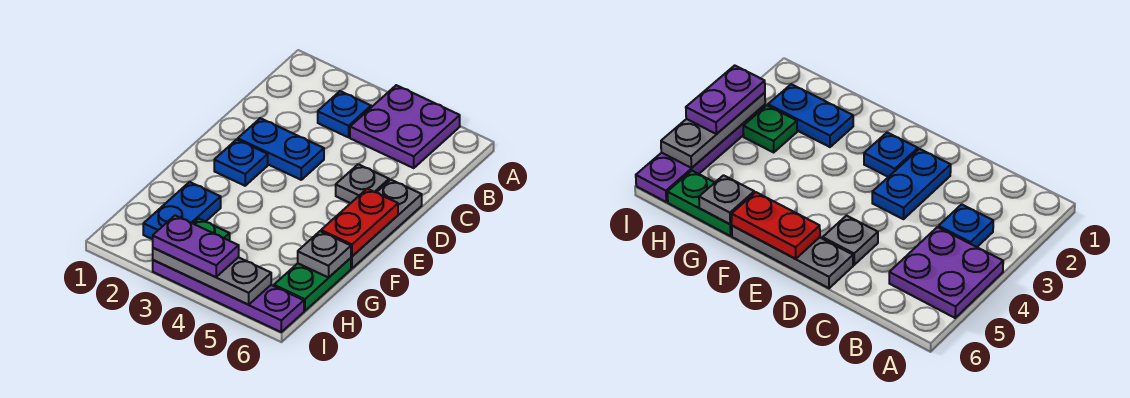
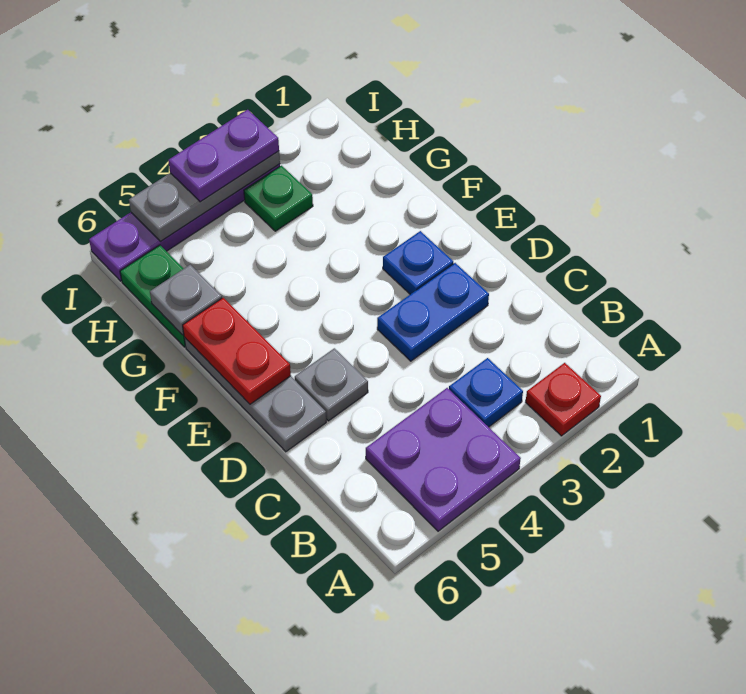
none -> red plate A2 level 1
blue plate G2:H2 level 1 -> none

